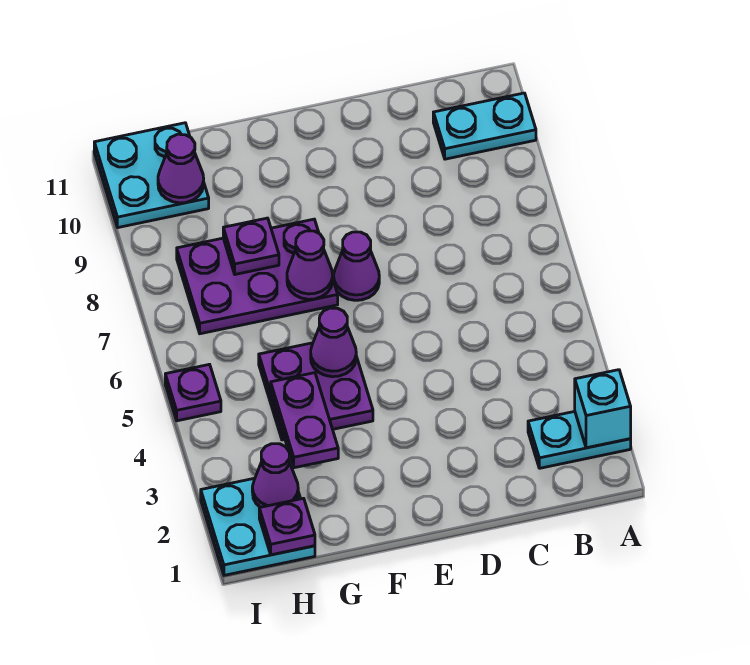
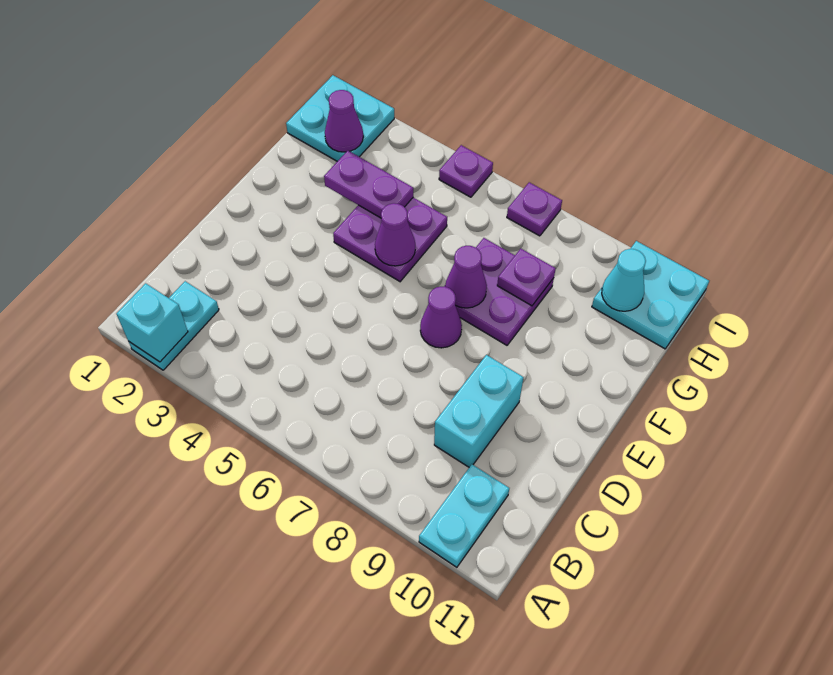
none -> cyan brick C9:D9 level 1
purple plate F7:H8 level 1 -> purple plate F7:G8 level 1
purple plate H1 level 2 -> purple plate I7 level 1
purple cone H10 level 2 -> cyan cone H10 level 2

